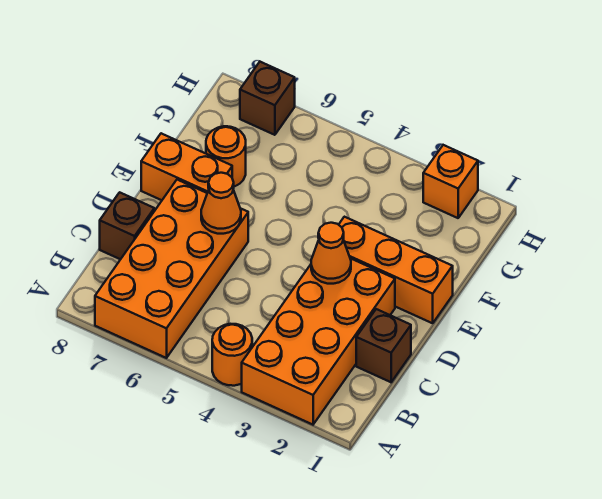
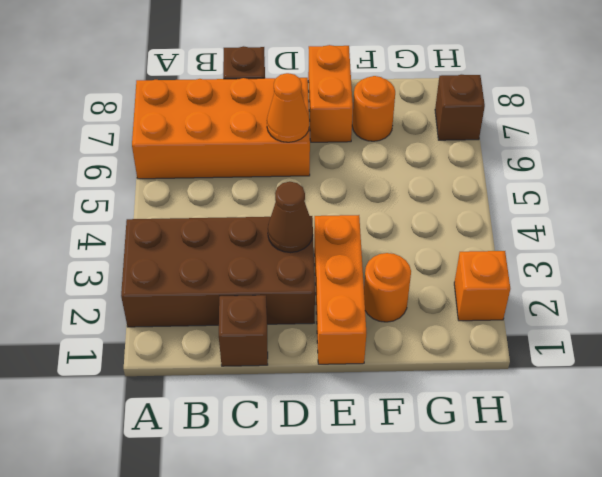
orange brick A2:D3 level 1 -> brown brick A2:D3 level 1
orange round brick A4 level 1 -> orange round brick F2 level 1
orange cone D3 level 2 -> brown cone D3 level 2

